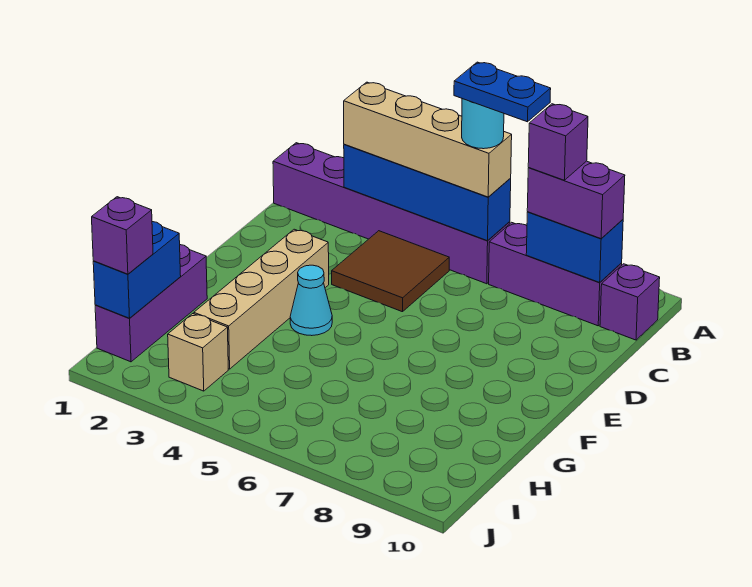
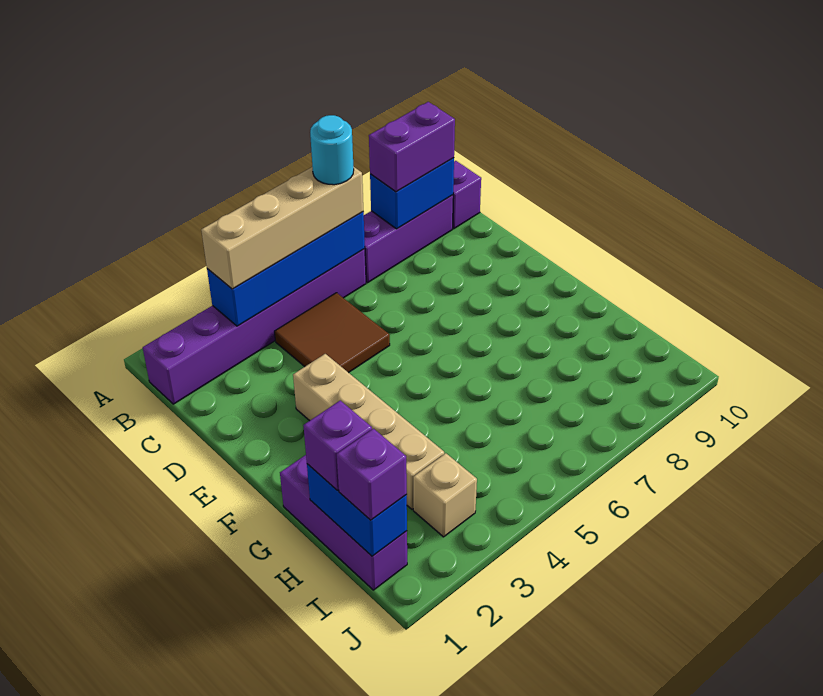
blue plate B6:B7 level 5 -> none
purple brick B8 level 4 -> purple brick H1 level 3
cyan cone F4 level 1 -> none

